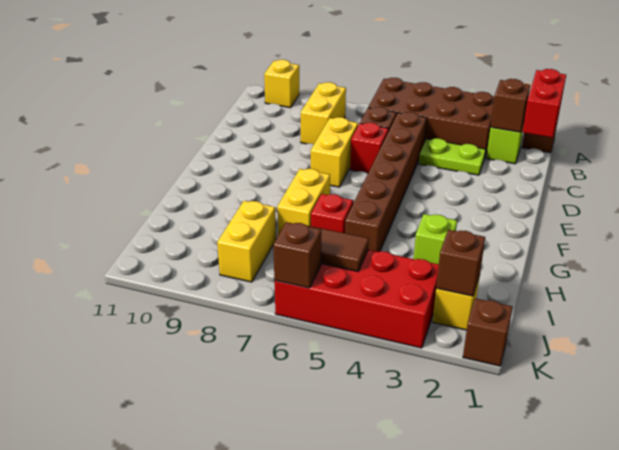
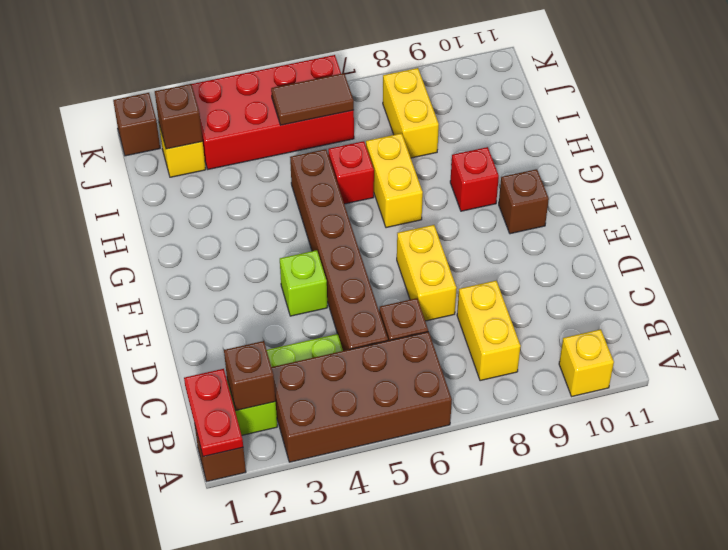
red brick A1:B1 level 2 -> red plate A1:B1 level 2
red brick D6 level 1 -> red brick G9 level 1
lime brick H3 level 1 -> lime brick E4 level 1
brown brick K6 level 2 -> brown brick F10 level 1

